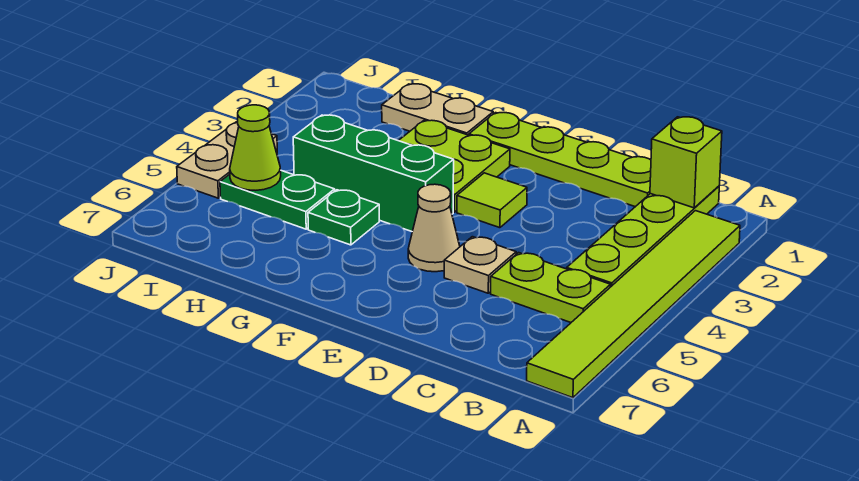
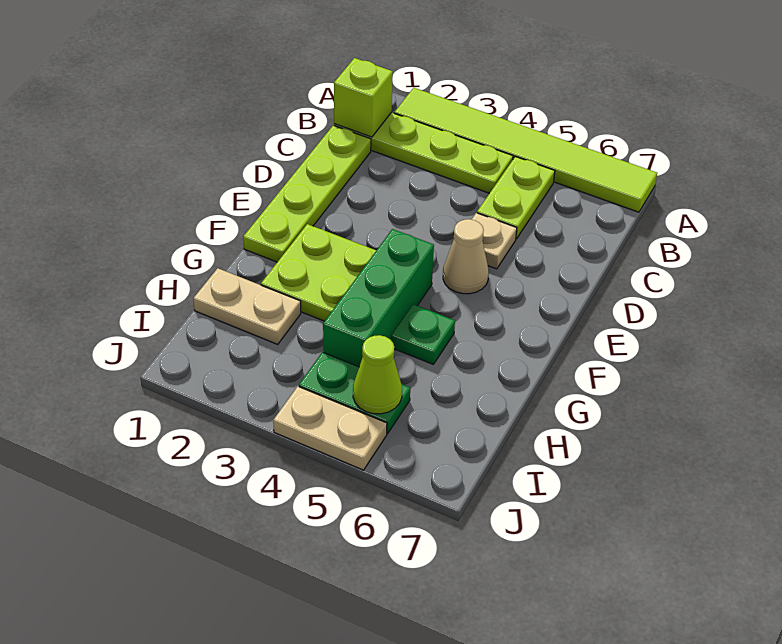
lime tile E3 level 1 -> none
tan plate G1:H1 level 1 -> tan plate H1:H2 level 1
green plate H5:I5 level 1 -> green plate I4:I5 level 1

